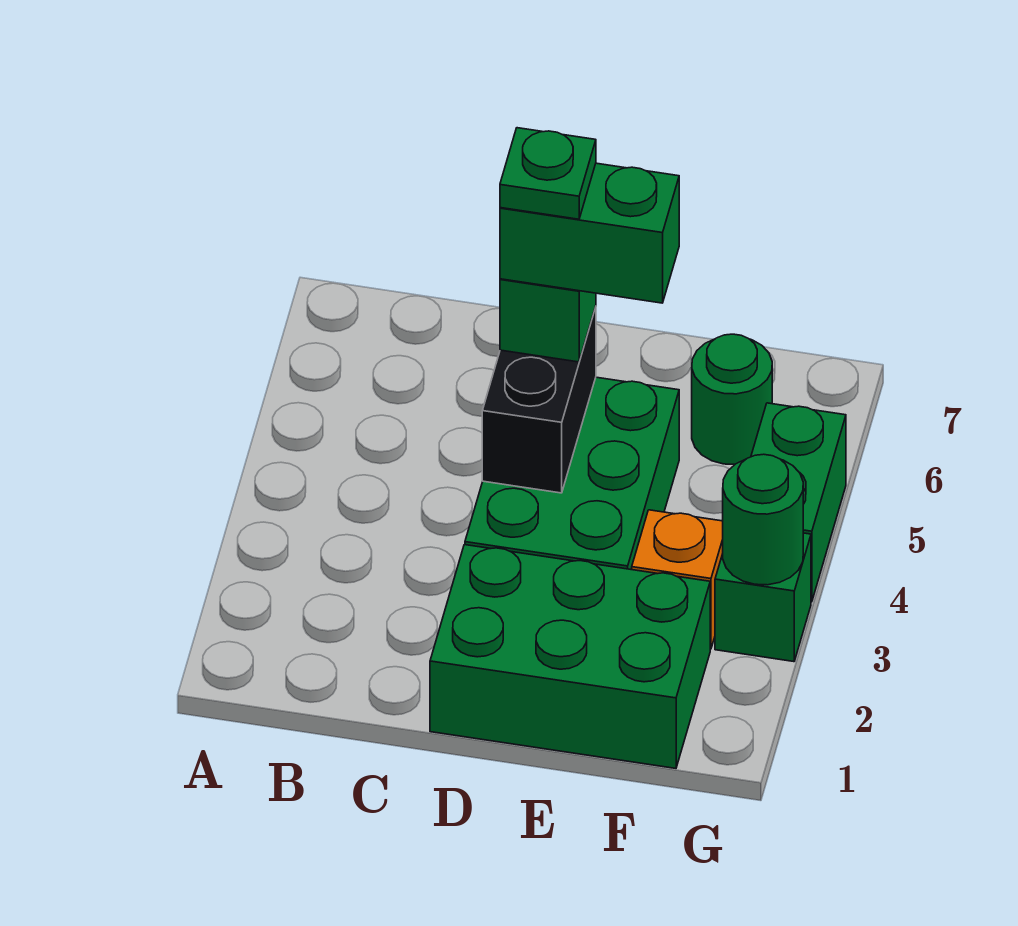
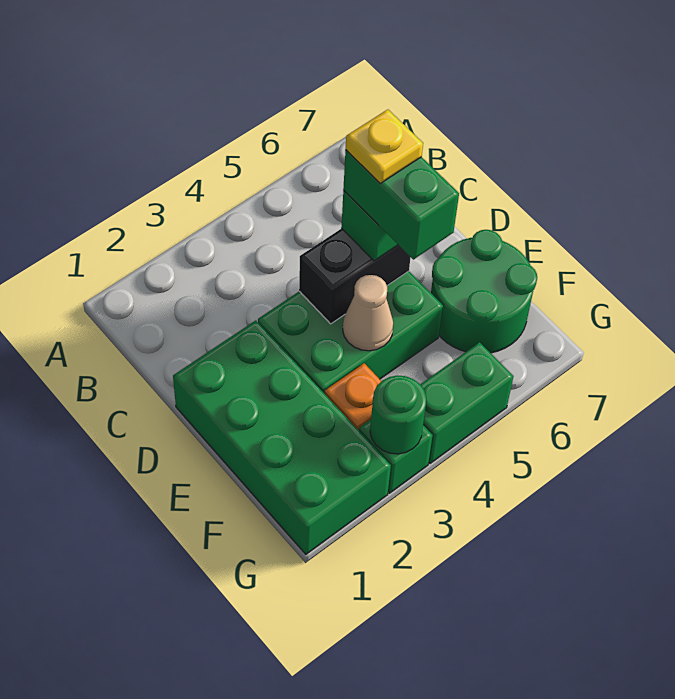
green brick D1:F2 level 1 -> green brick D1:G2 level 1
green plate D5 level 5 -> yellow plate D5 level 5
none -> tan cone E4 level 2
green round brick F6 level 1 -> green round brick E6:F7 level 1

